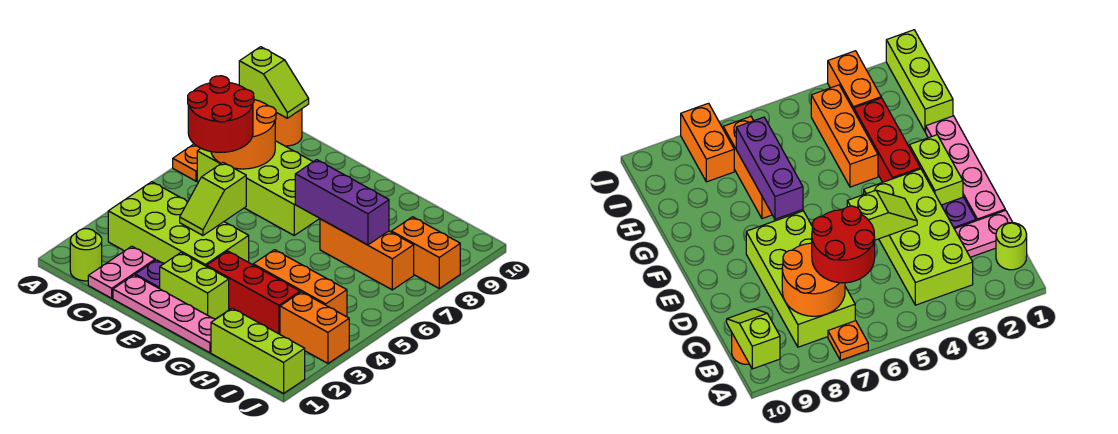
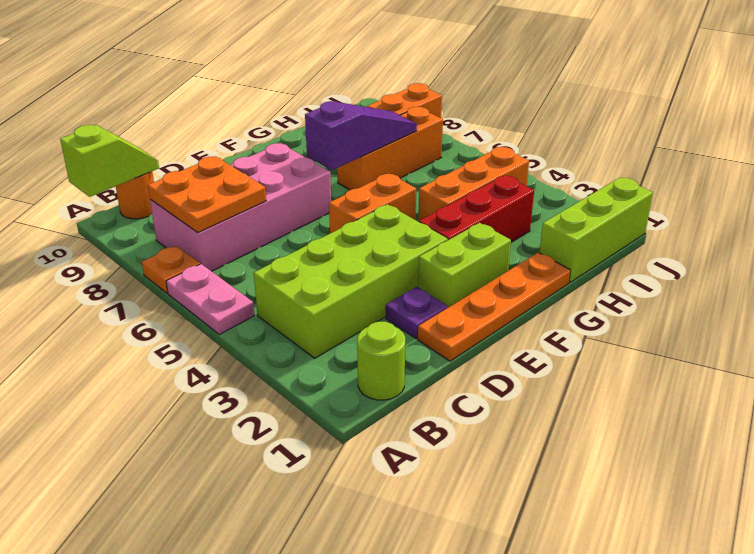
red round brick B6:C7 level 3 -> none
lime brick B7:E8 level 1 -> pink brick B7:E8 level 1
orange round brick B7:C8 level 2 -> orange plate B7:C8 level 2
pink plate C1:C2 level 1 -> pink plate A5:A6 level 1
pink plate D1:G1 level 1 -> orange plate D1:G1 level 1
lime slope D4:D5 level 2 top 5 -> none
purple brick F7:H7 level 2 -> purple slope F7:H7 level 2 top F
orange brick I3:J3 level 1 -> orange brick E5:F5 level 1

